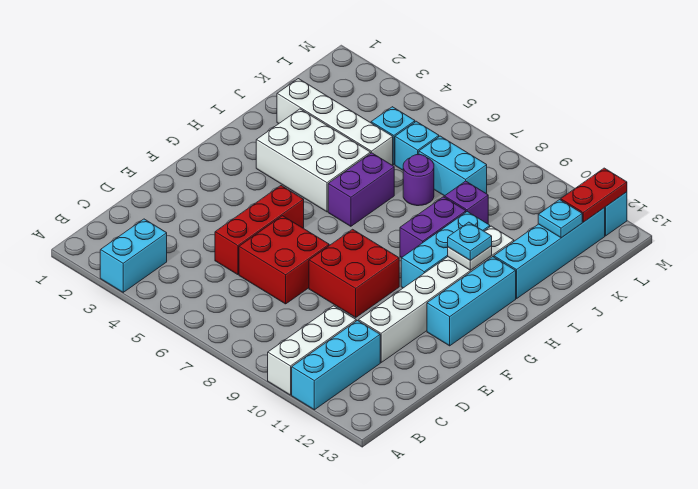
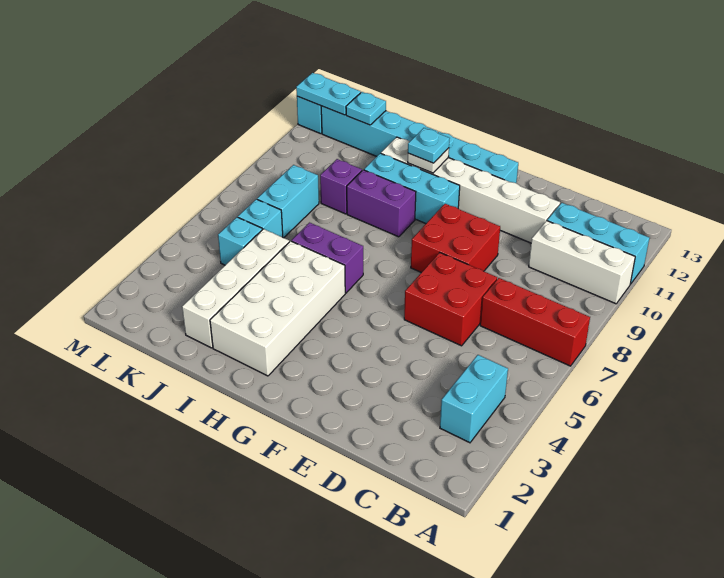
cyan brick A3:B3 level 1 -> cyan brick B3:B4 level 1
red brick D5:F5 level 1 -> red brick A7:C7 level 1
white brick H3:I5 level 1 -> white brick H2:I5 level 1
purple round brick J7 level 1 -> none
red plate L12:M12 level 2 -> cyan plate L12:M12 level 2

